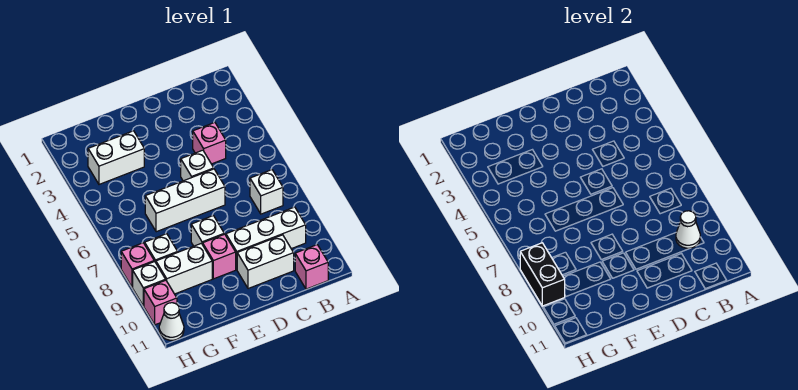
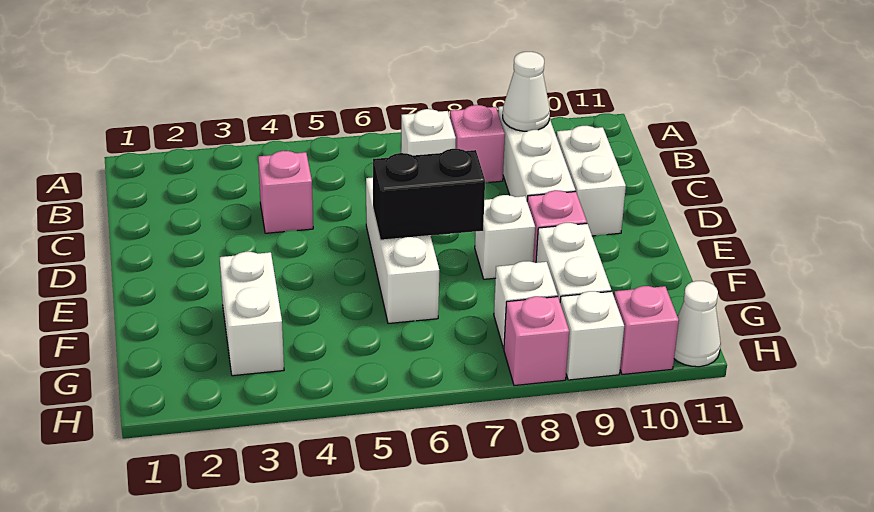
pink brick B11 level 1 -> pink brick B8 level 1
white brick D5 level 1 -> none
black brick H8:H9 level 2 -> black brick E6:E7 level 2

